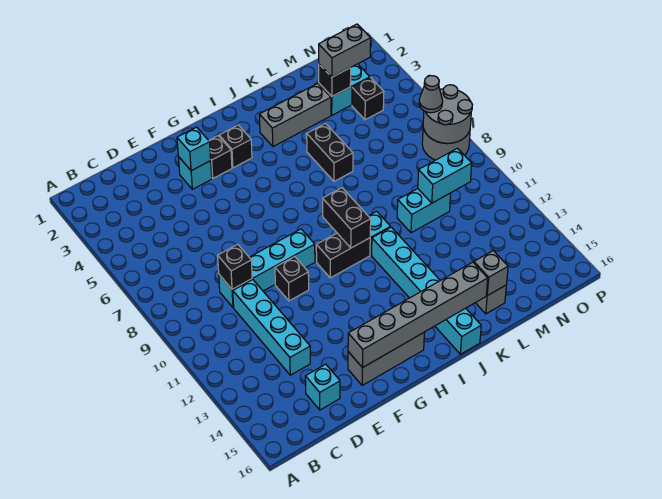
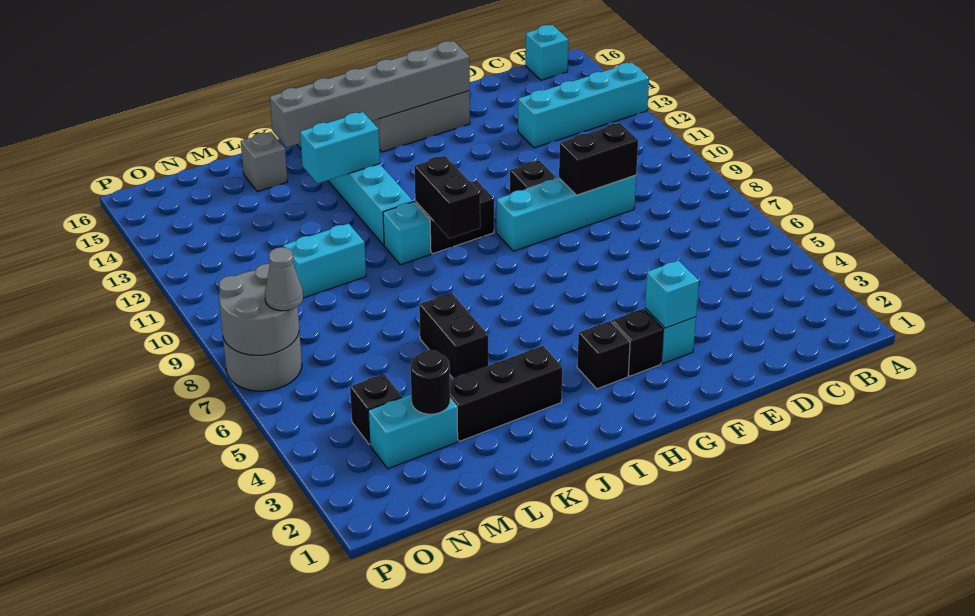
black brick D9 level 2 -> black brick D9:E9 level 2
cyan brick D10:D13 level 1 -> cyan brick A13:D13 level 1
cyan brick D15 level 1 -> cyan brick B16 level 1
grey brick J3:L3 level 1 -> black brick J3:L3 level 1
grey brick L15 level 2 -> none
black brick M3 level 2 -> black round brick M3 level 2
grey brick M3:N3 level 3 -> none
cyan brick M10:N10 level 2 -> cyan brick J13:K13 level 2

